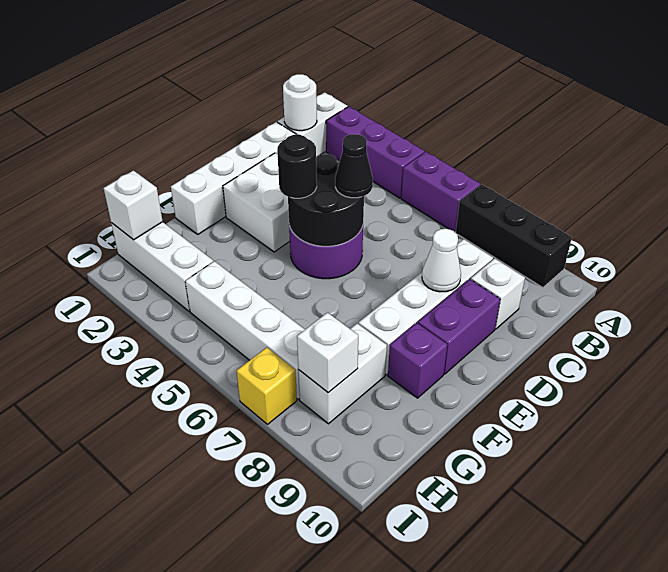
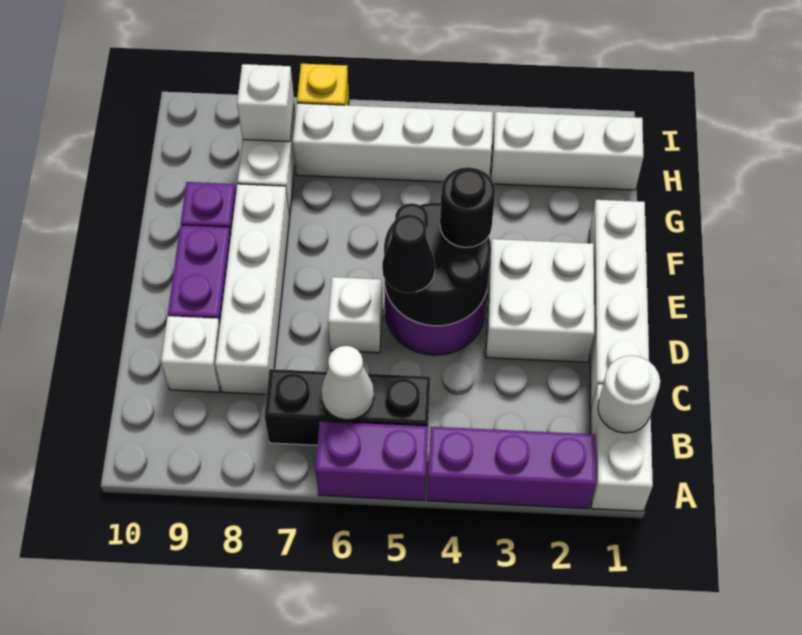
black brick A7:A9 level 1 -> black brick B5:B7 level 1
white cone D8 level 2 -> white cone B6 level 2
white brick H1 level 2 -> white brick D6 level 1

